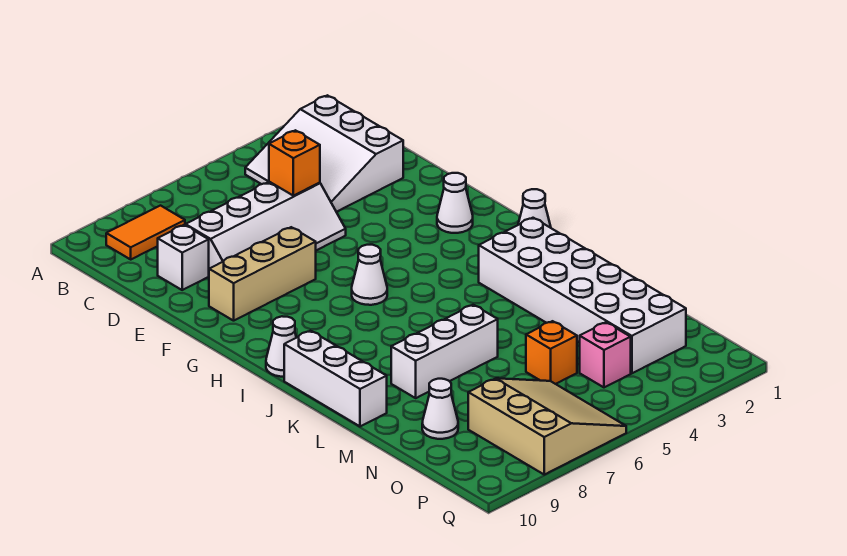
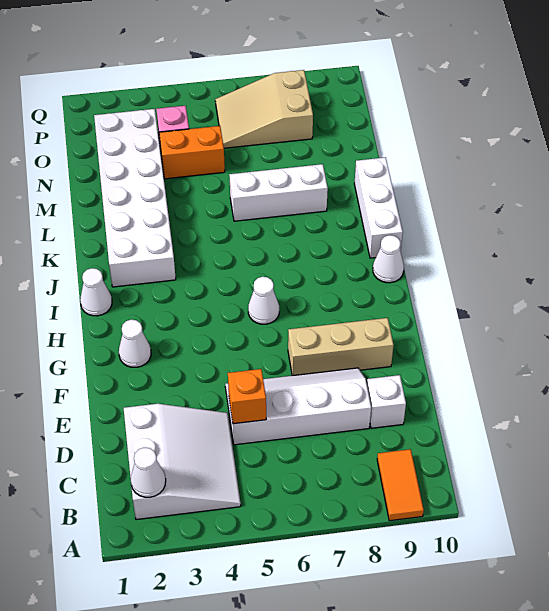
orange tile B8:B9 level 1 -> orange tile A9:B9 level 1
orange brick N5 level 1 -> orange brick N4:N5 level 1
white cone N9 level 1 -> white cone B2 level 2
tan slope O6:Q8 level 1 top 8 -> tan slope O6:P8 level 1 top 8

